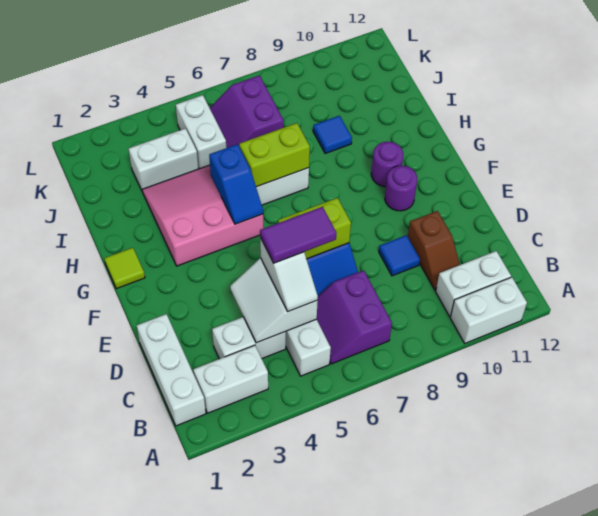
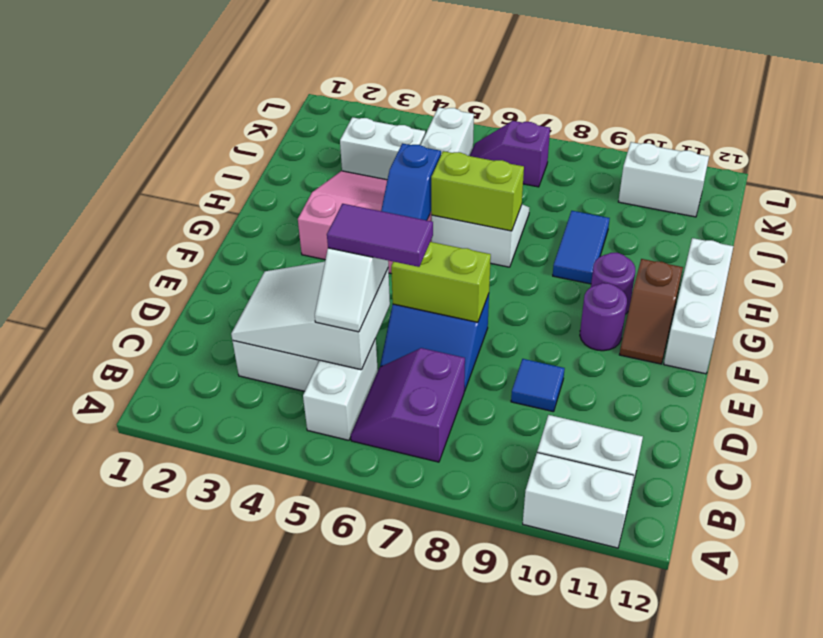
white brick B1:D1 level 1 -> white brick F12:H12 level 1
white brick B2:B3 level 1 -> white brick K10:K11 level 1
white slope C4:D5 level 2 top 5 -> white slope C3:D5 level 2 top 5
brown slope C10:D10 level 1 top D -> brown slope F11:G11 level 1 top G
lime tile G1 level 1 -> none
blue tile I9 level 1 -> blue tile H9:I9 level 1
purple slope J6:K7 level 1 top 7 -> purple slope K6:K7 level 1 top 7

